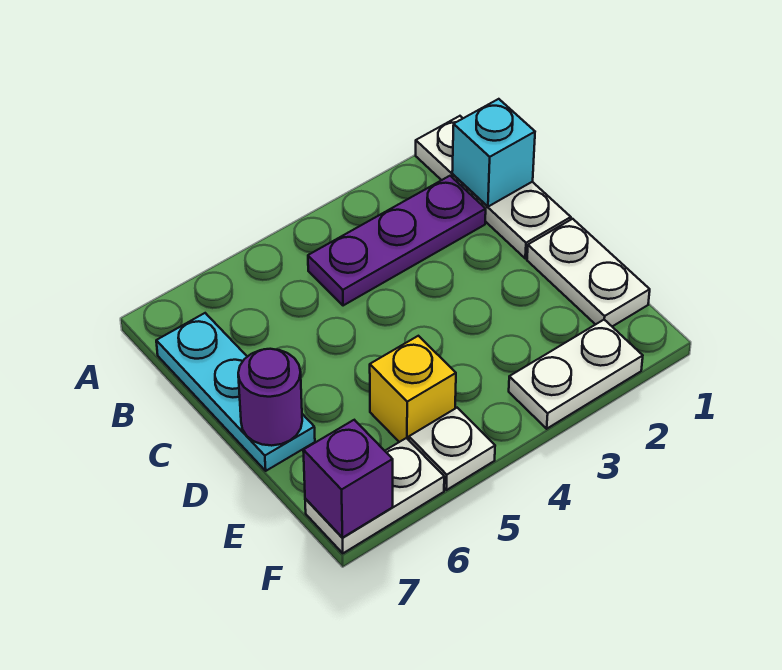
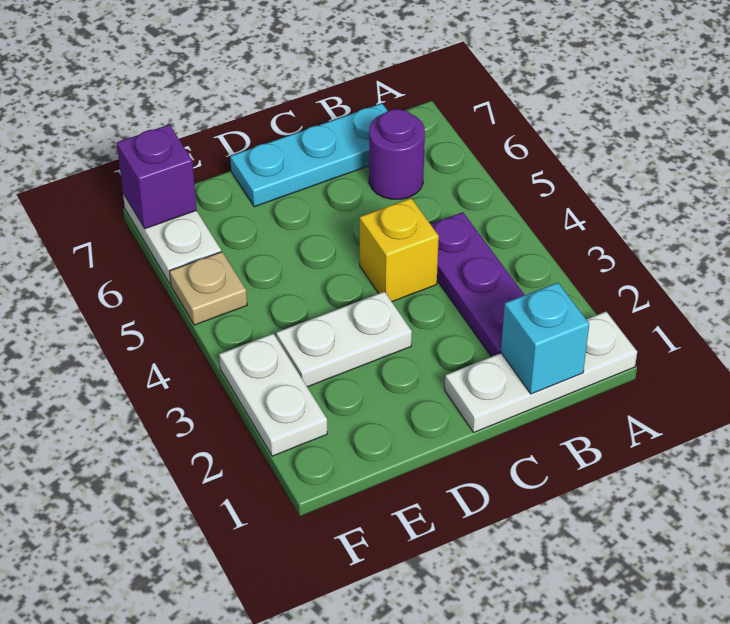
white plate D1:E1 level 1 -> white plate D3:E3 level 1
purple round brick D7 level 2 -> purple round brick B6 level 1
yellow brick E5 level 1 -> yellow brick C4 level 1
white plate F5 level 1 -> tan plate F5 level 1

